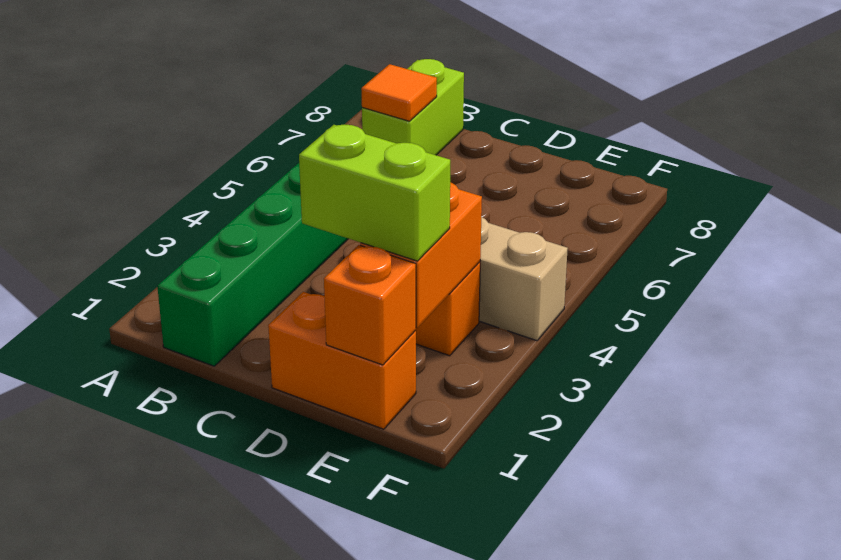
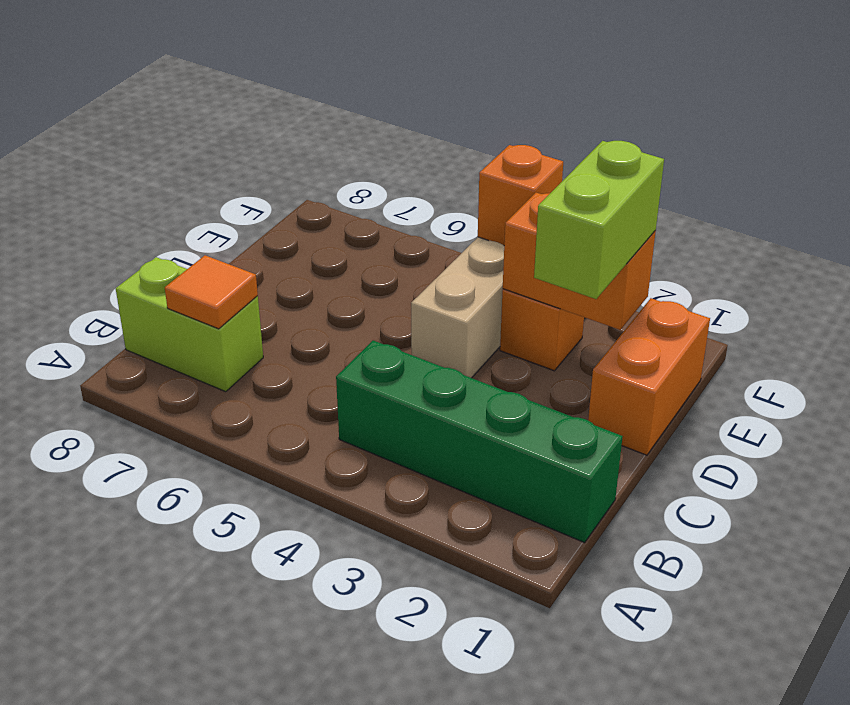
orange brick E1 level 2 -> orange brick F4 level 2

